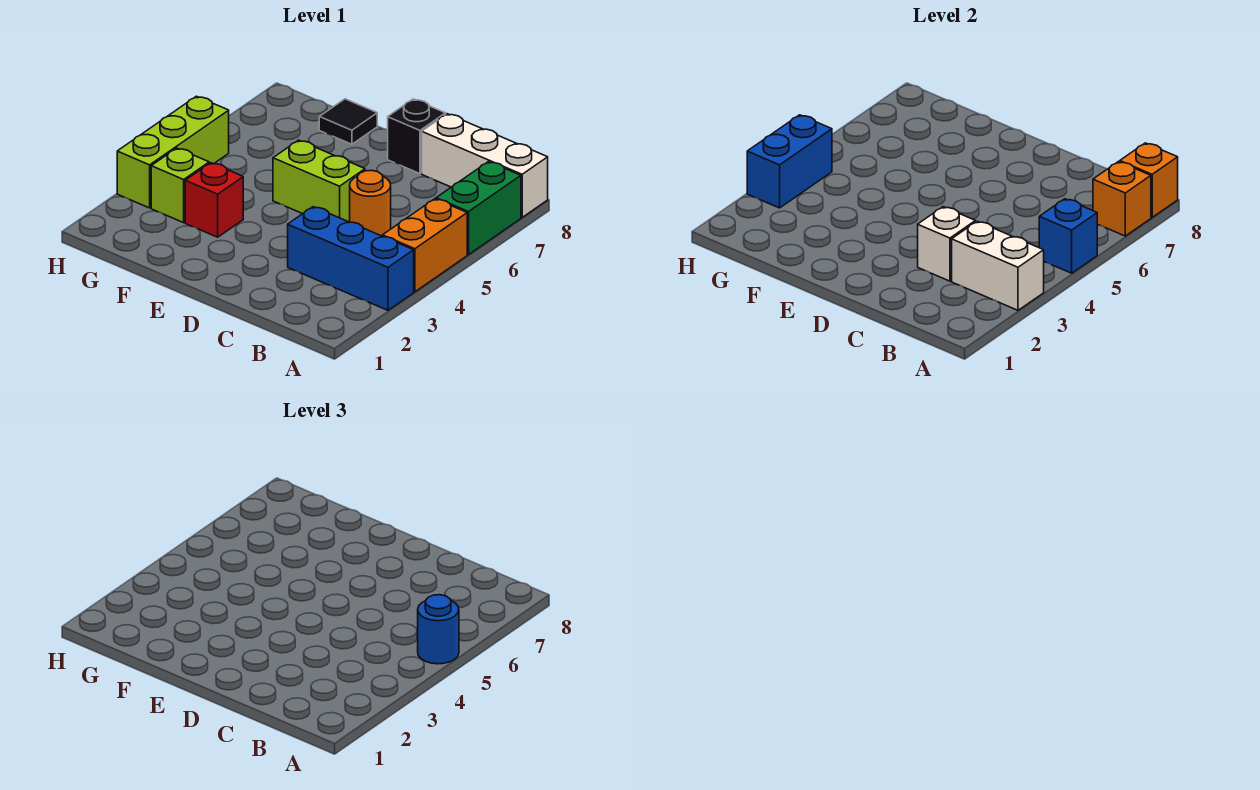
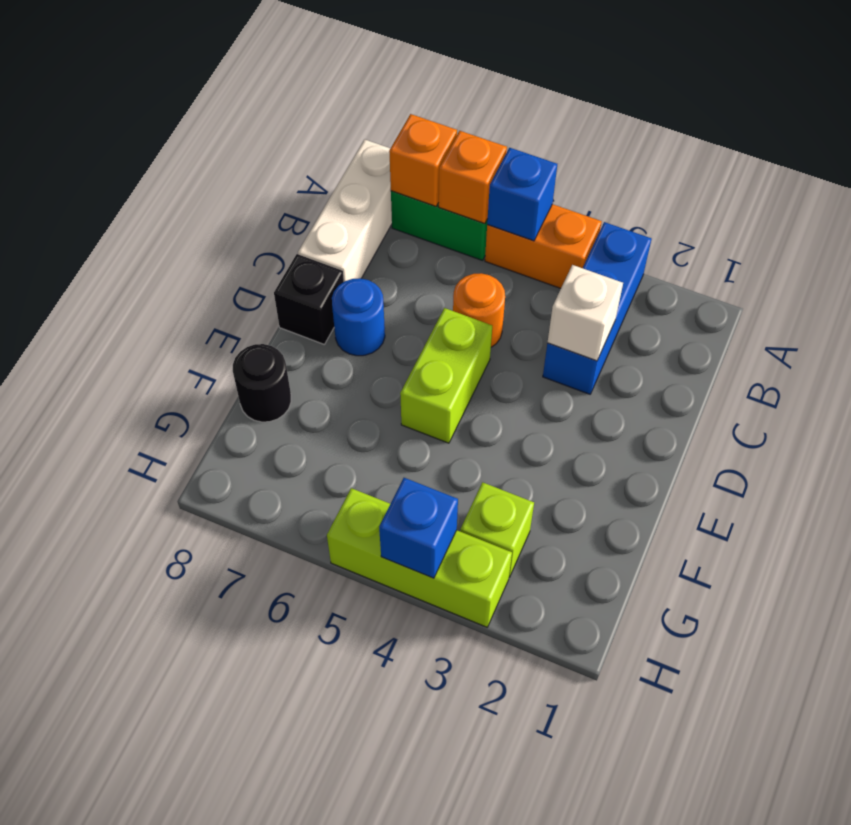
white brick A3:B3 level 2 -> none
blue round brick A5 level 3 -> blue round brick D7 level 1
orange brick A8 level 2 -> orange brick A6 level 2
red brick F3 level 1 -> none
black tile F8 level 1 -> black round brick F8 level 1
blue brick H3:H4 level 2 -> blue brick H4 level 2

